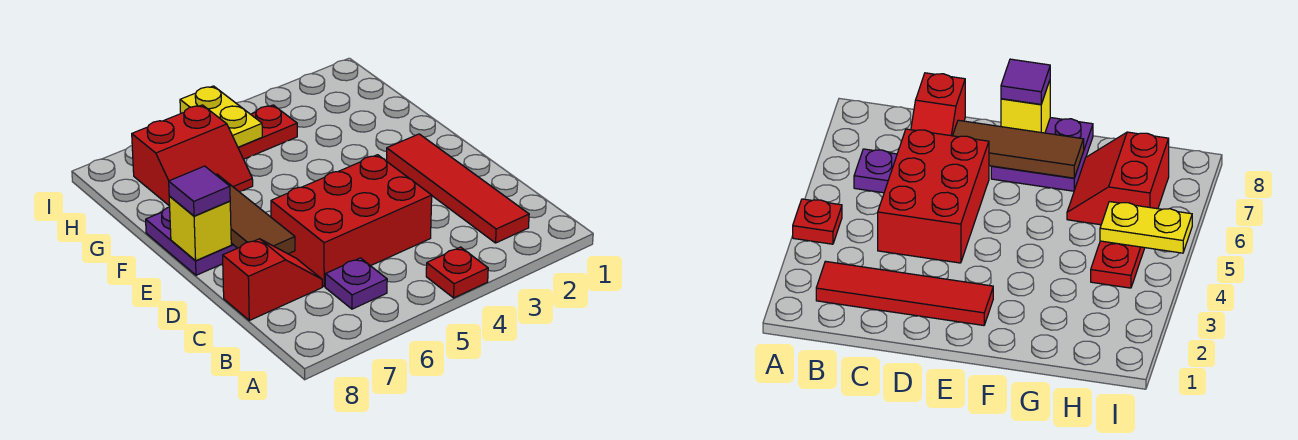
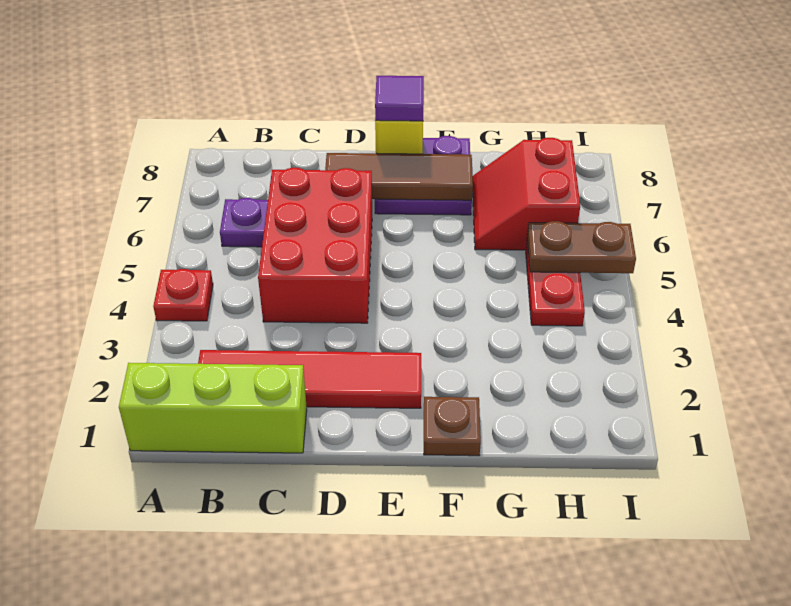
none -> lime brick A1:C1 level 1
red slope C7:C8 level 1 top 8 -> none
none -> brown plate F1 level 1
yellow plate H5:I5 level 2 -> brown plate H5:I5 level 2

